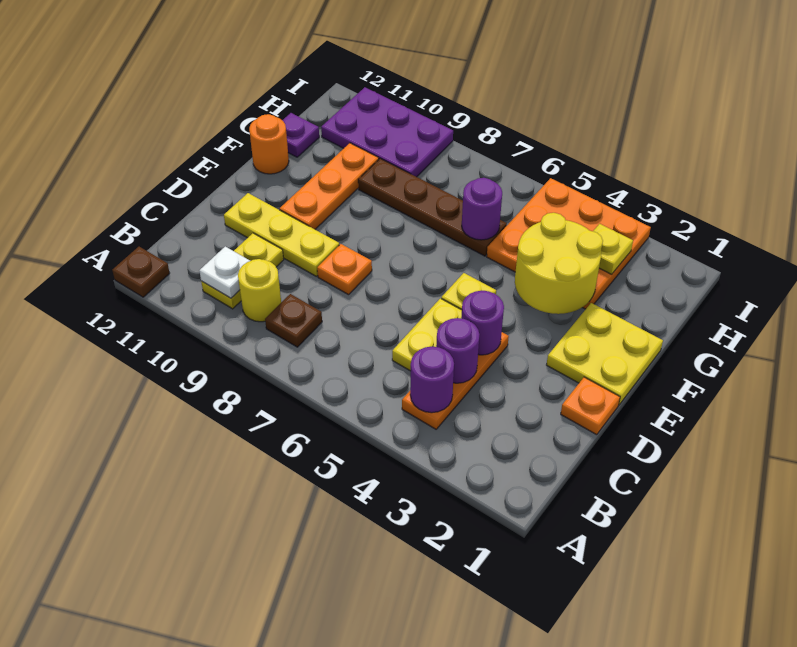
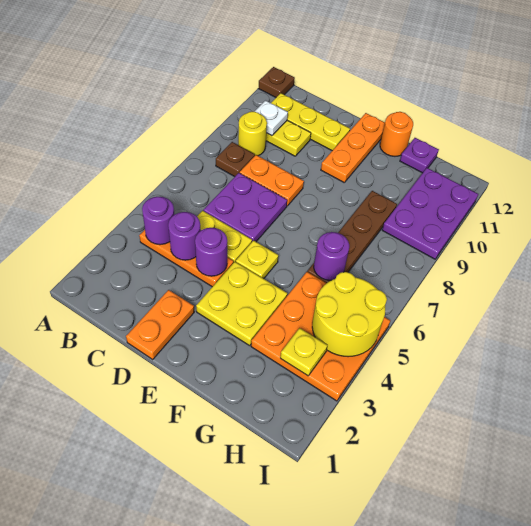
none -> purple plate C6:D7 level 1
orange plate D1 level 1 -> orange plate D1:D2 level 1
orange plate D8 level 1 -> orange plate C8:D8 level 1
yellow plate D9:D11 level 1 -> yellow plate B11:D11 level 1
yellow plate E1:F2 level 1 -> yellow plate E3:F4 level 1
orange plate E10:G10 level 1 -> orange plate E10:E12 level 1
yellow round brick F3:G4 level 2 -> yellow round brick H4:I5 level 2

